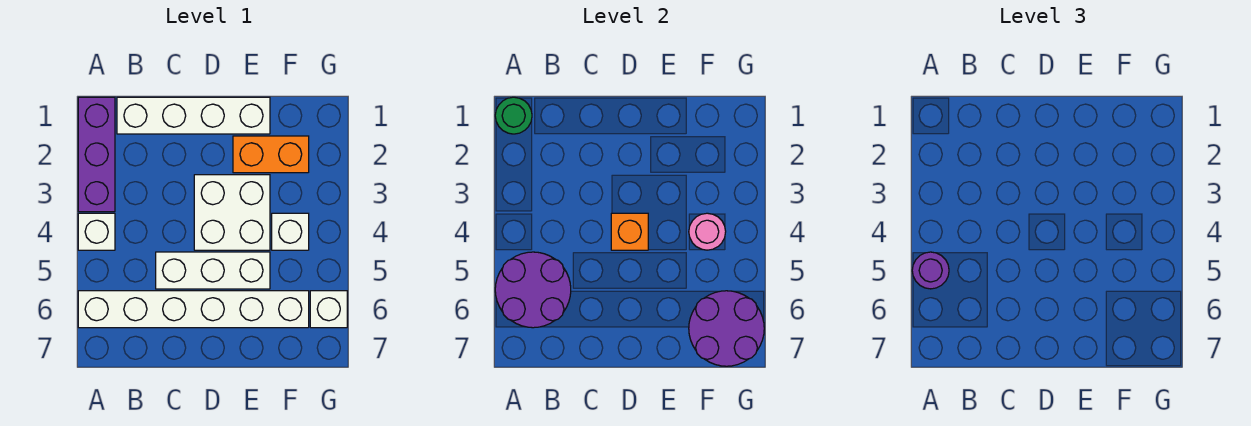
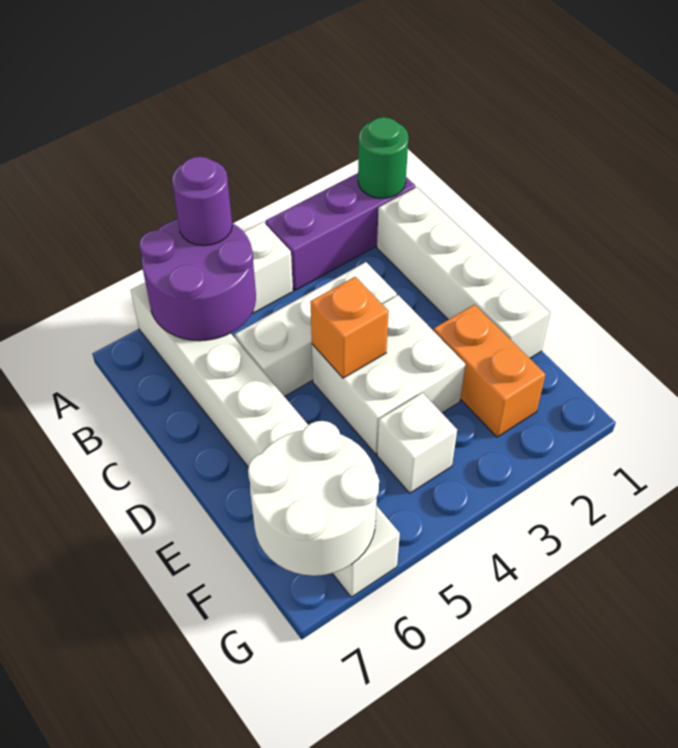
white brick C5:E5 level 1 -> white brick C3:C5 level 1
pink round brick F4 level 2 -> none
purple round brick F6:G7 level 2 -> white round brick F6:G7 level 2

